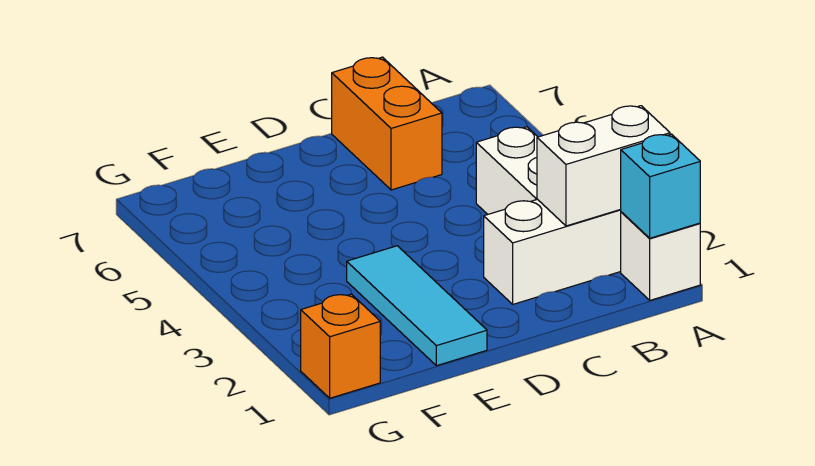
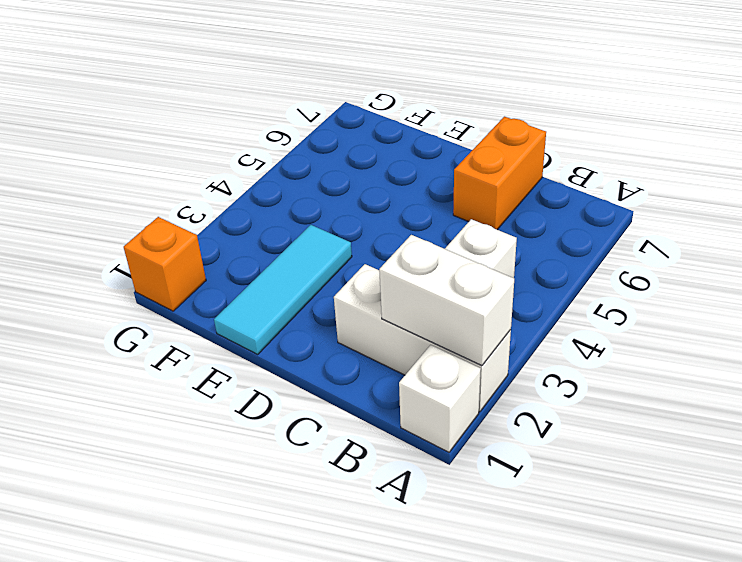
cyan brick A1 level 2 -> none

